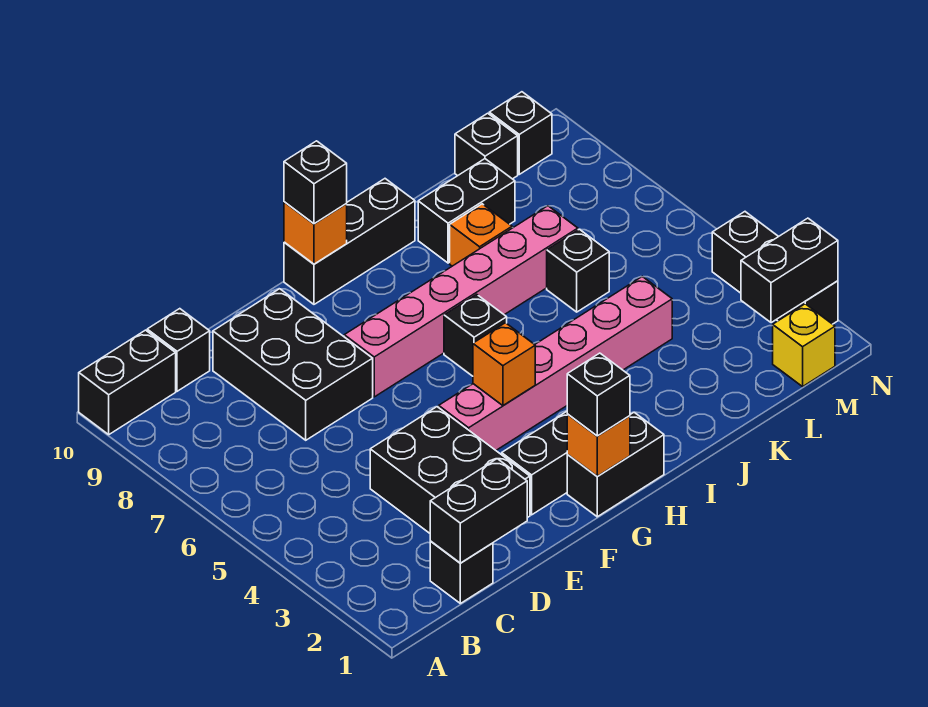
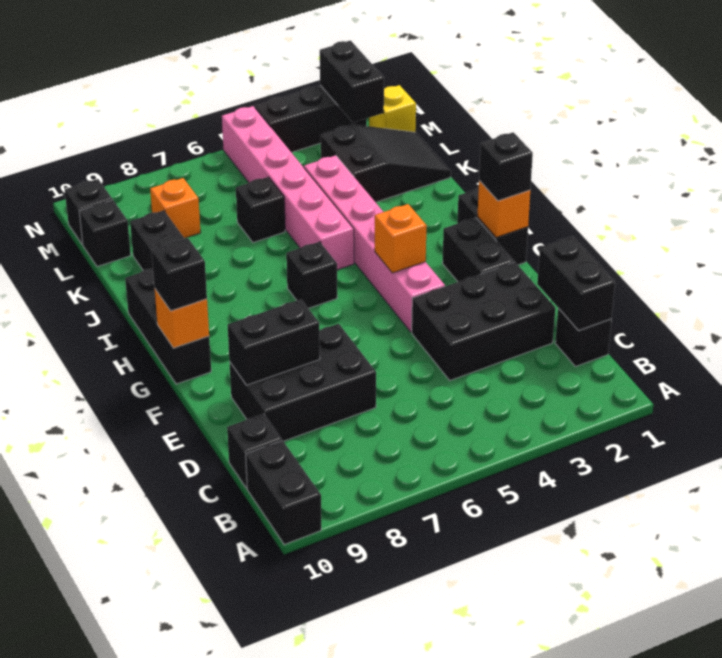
none -> black brick E8:E9 level 2
pink brick F7:K7 level 1 -> pink brick I5:N5 level 1
orange brick J8 level 1 -> orange brick L8 level 1
none -> black slope K1:L3 level 1 top 3

